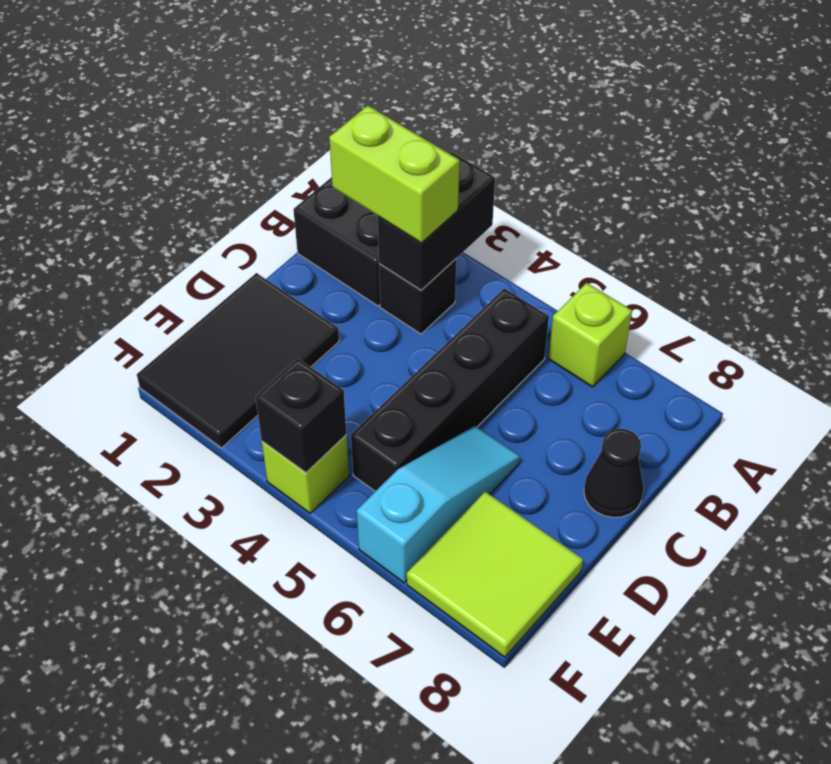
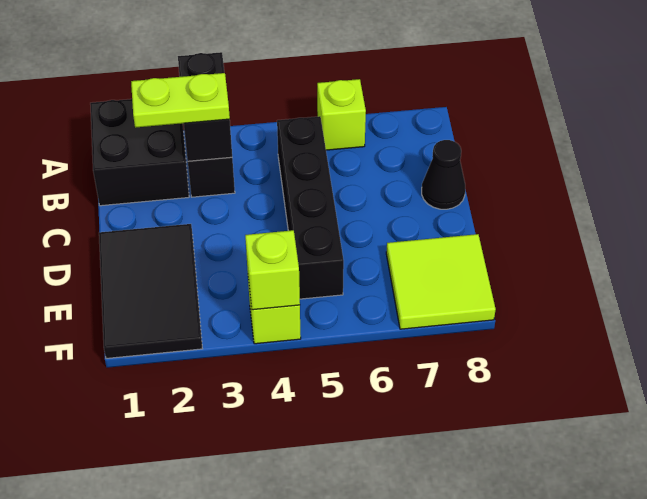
lime brick B2:B3 level 3 -> lime plate B2:B3 level 3
cyan slope D6:F6 level 1 top F -> none
black brick F4 level 2 -> lime brick F4 level 2

